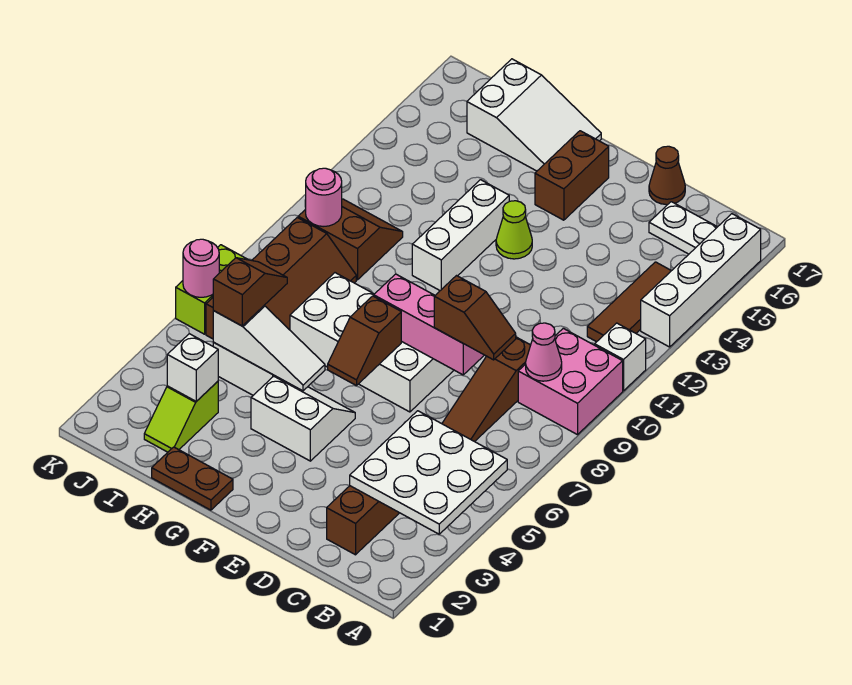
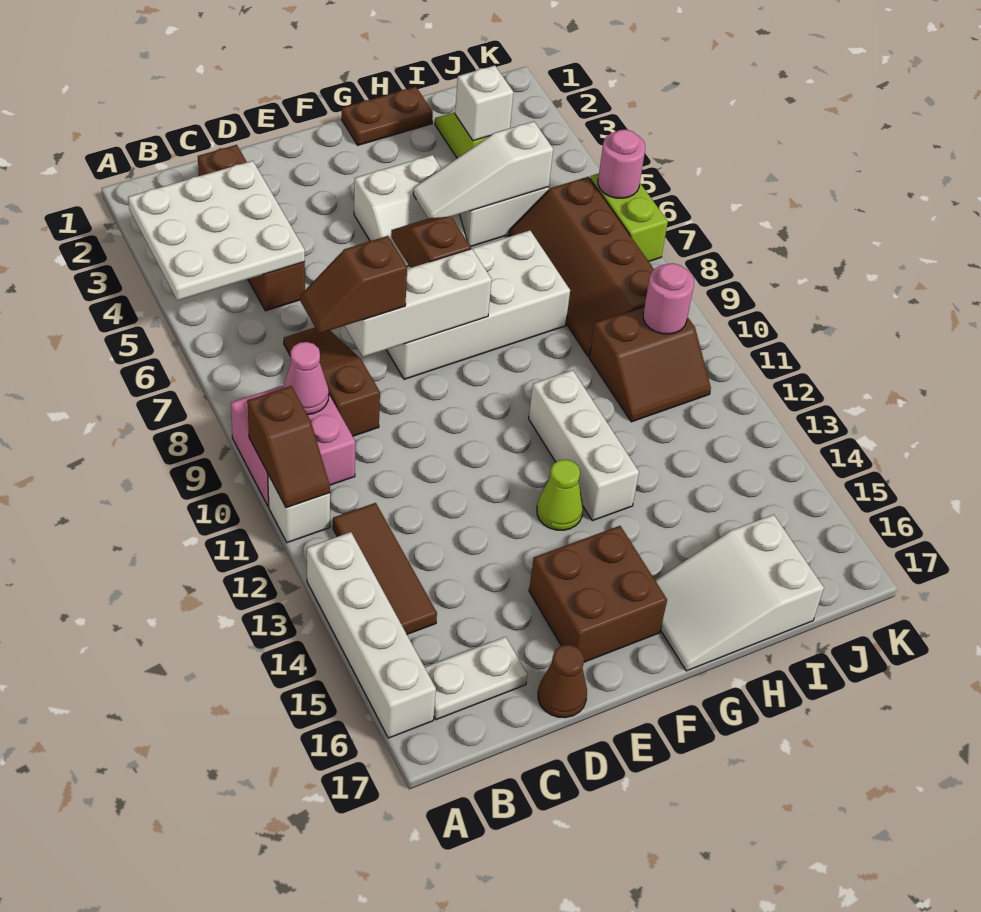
pink brick D8:F8 level 2 -> white brick D8:F8 level 2
brown brick F15:F16 level 1 -> brown brick E15:F16 level 1
brown slope I5:I6 level 3 top 5 -> brown slope A10:A11 level 2 top 10

